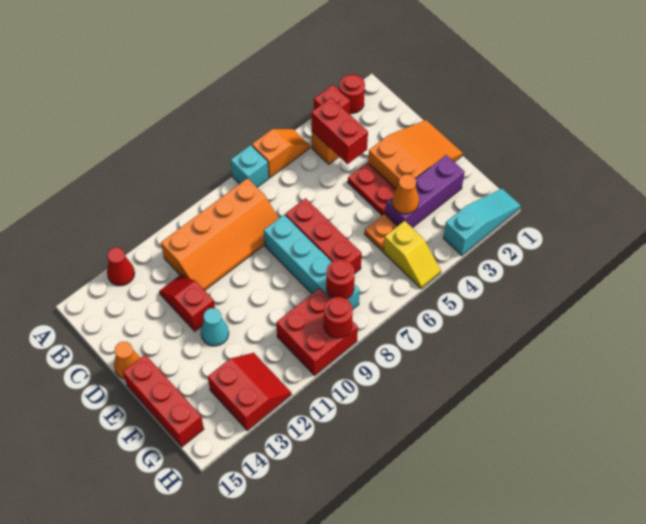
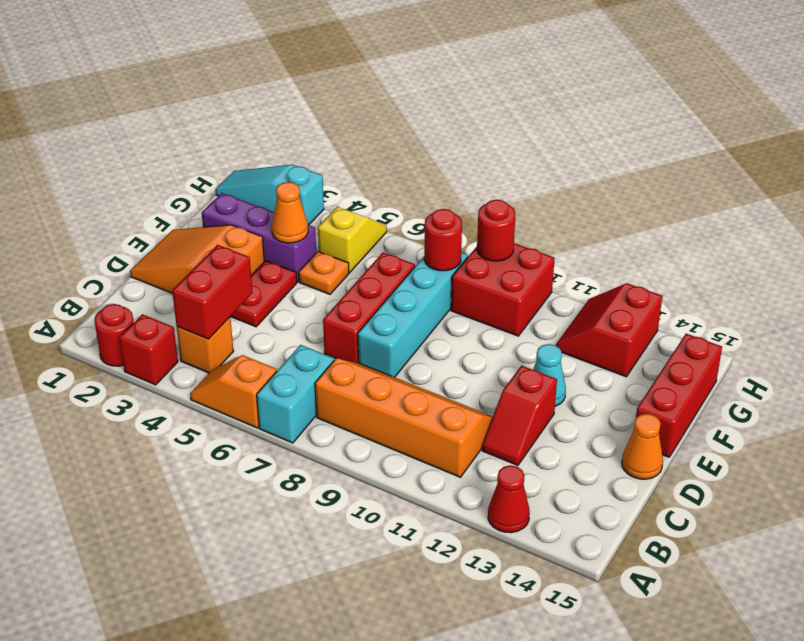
cyan brick A7 level 1 -> cyan brick A7:B7 level 1

